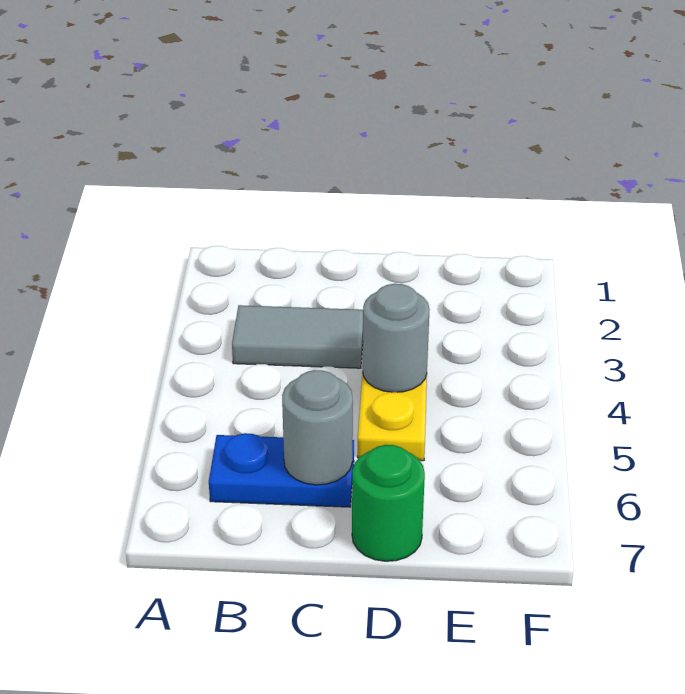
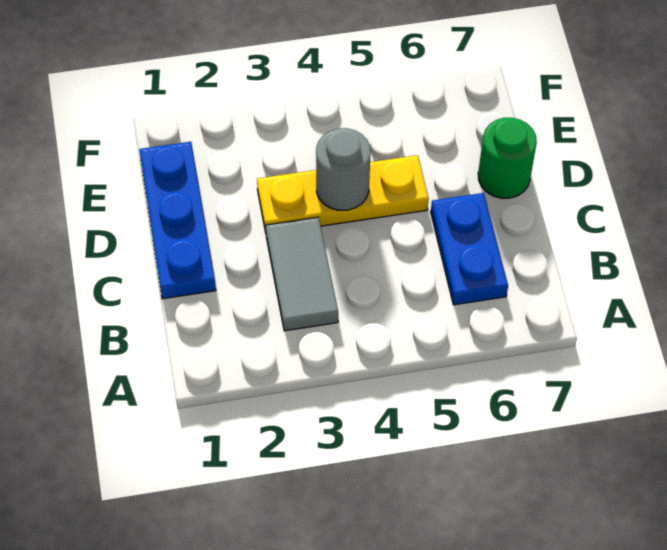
none -> blue plate C1:E1 level 1
grey round brick C6 level 2 -> none

